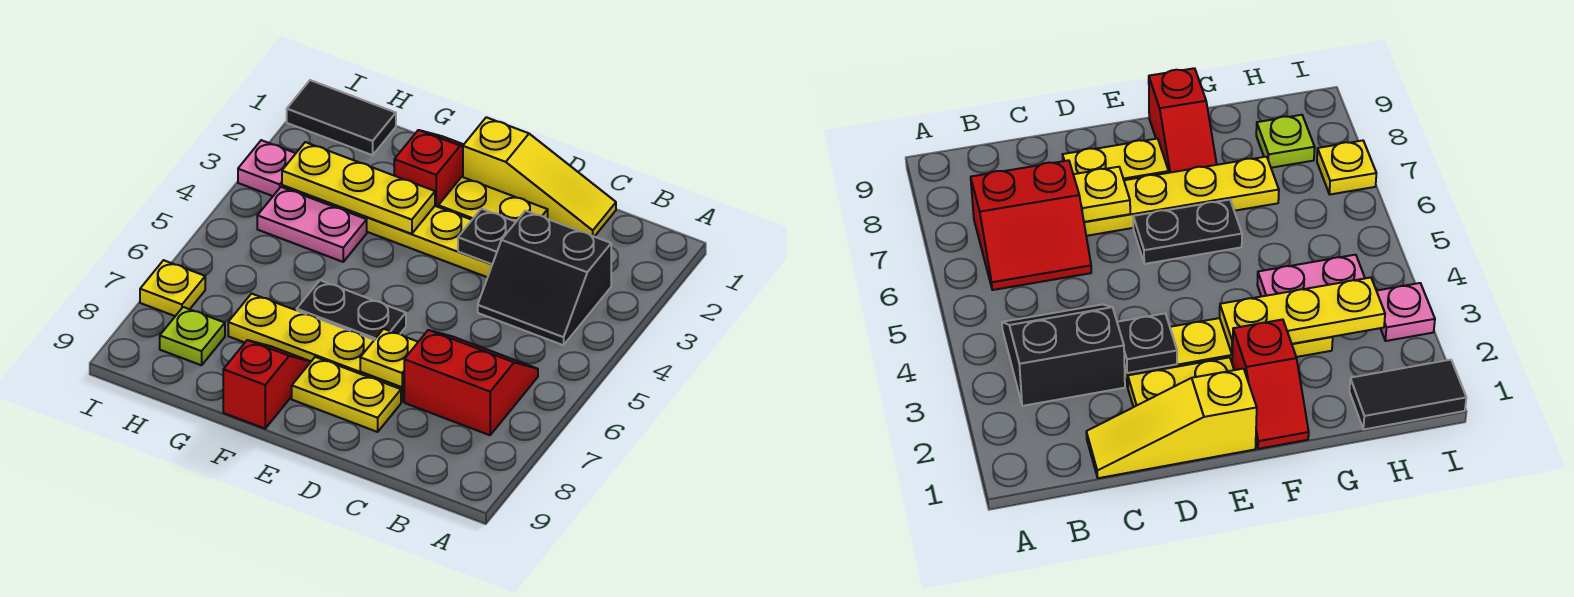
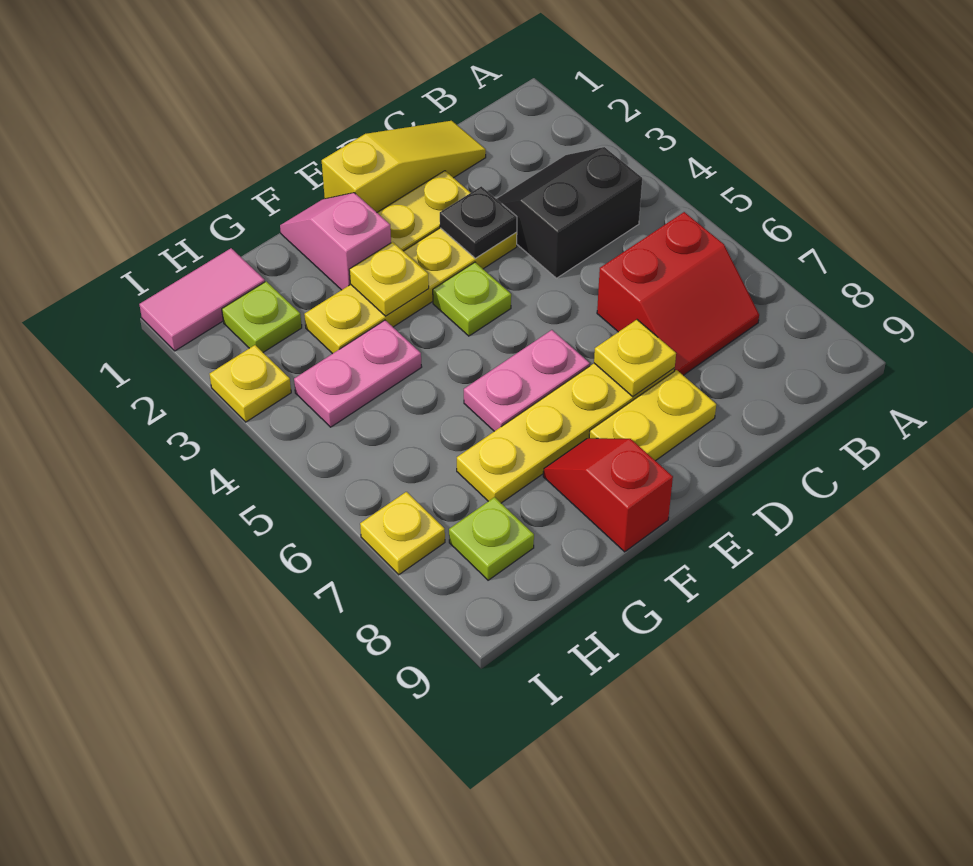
black slope B3:C4 level 1 top 3 -> black slope B3:C4 level 1 top 4
red slope B6:C7 level 1 top 7 -> red slope B6:C7 level 1 top 6
none -> lime plate E4 level 1
black plate E6:F6 level 1 -> pink plate E6:F6 level 1
red slope F1:F2 level 1 top 2 -> pink slope F1:F2 level 1 top 2
yellow plate F3:H3 level 2 -> yellow plate F3 level 2
black tile H1:I1 level 1 -> pink tile H1:I1 level 1
none -> lime plate H2 level 1
pink plate I3 level 1 -> yellow plate I3 level 1

